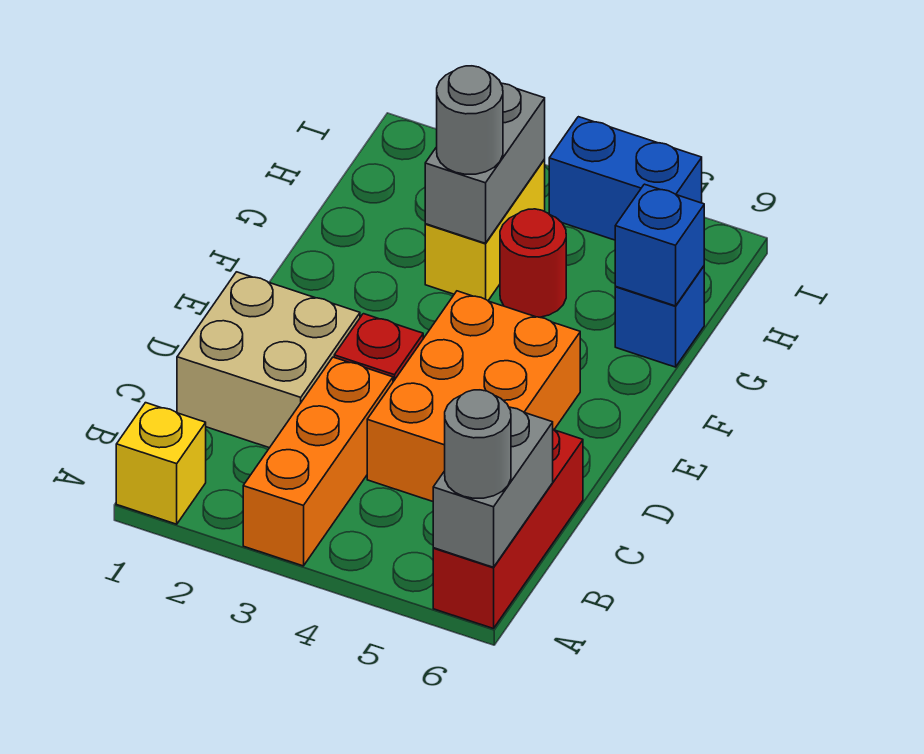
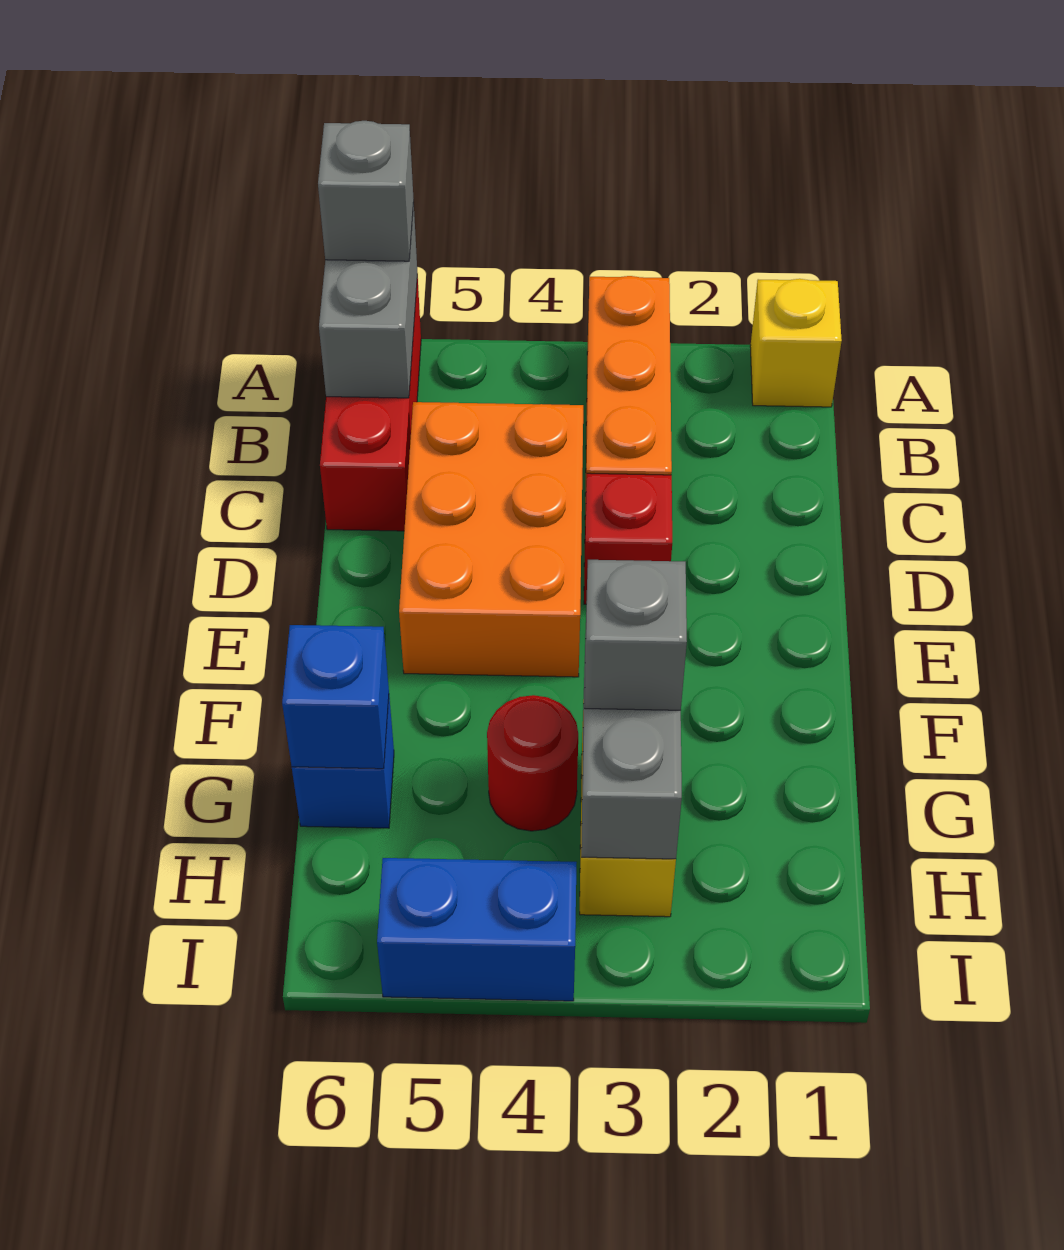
grey round brick A6 level 3 -> grey brick A6 level 3
tan brick C1:D2 level 1 -> none
grey round brick G3 level 3 -> grey brick G3 level 3

